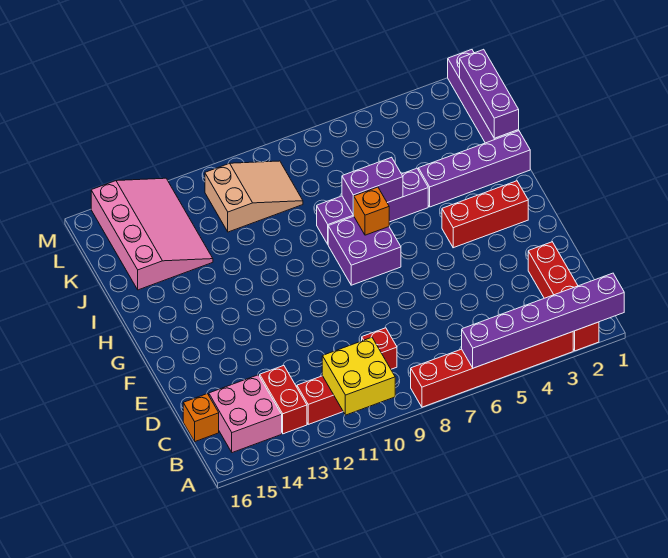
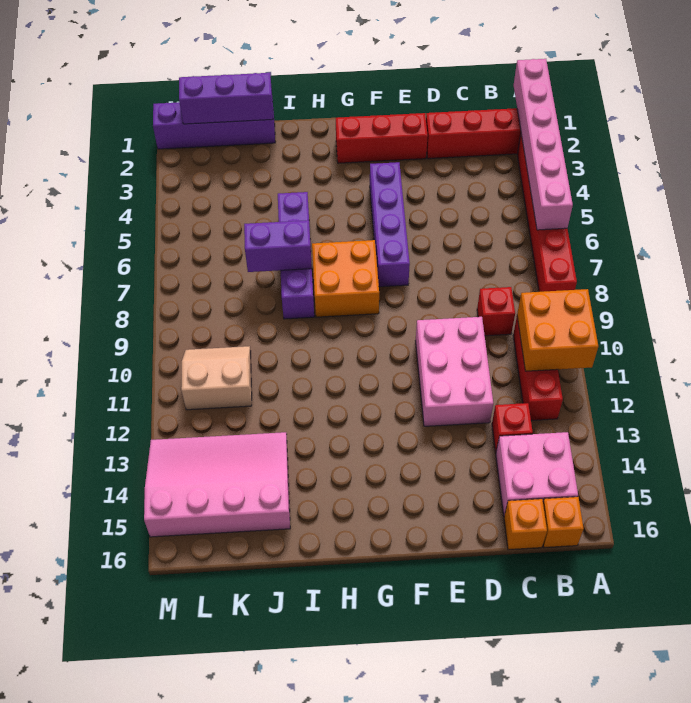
purple brick A1:A6 level 2 -> pink brick A1:A6 level 2
yellow brick A10:B11 level 2 -> orange brick A10:B11 level 2
red brick B13:C13 level 1 -> red brick C13 level 1
none -> pink brick D10:E12 level 1
red brick G2:G4 level 1 -> red brick E2:G2 level 1
purple brick G7:H8 level 1 -> orange brick G7:H8 level 1
orange brick H7 level 2 -> orange brick B16 level 1
purple brick I1:I4 level 1 -> purple brick F4:F7 level 1
purple brick I6:I7 level 2 -> purple brick I7:J7 level 2
tan slope K9:L11 level 1 top 11 -> tan slope K10:L11 level 1 top 11

